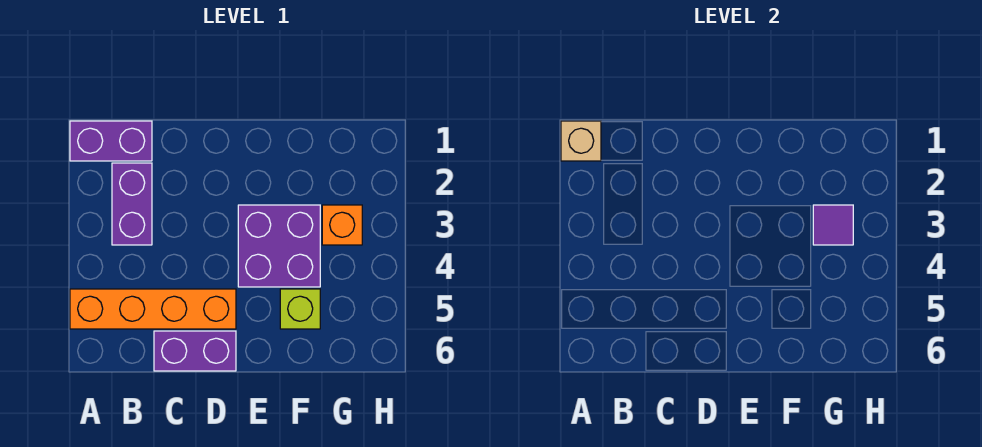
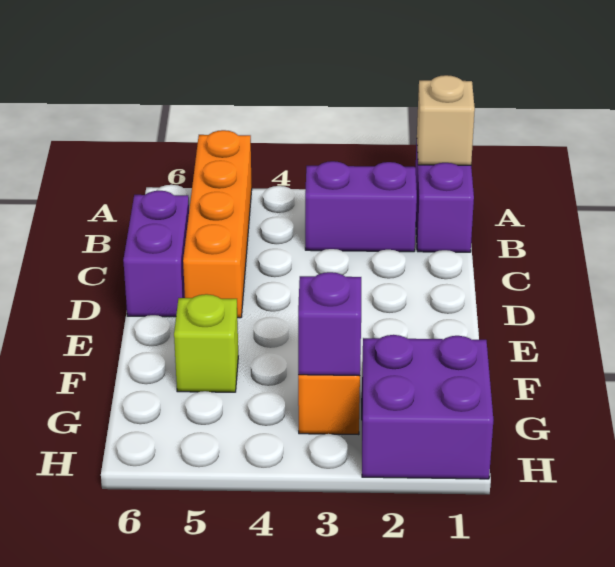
purple brick E3:F4 level 1 -> purple brick G1:H2 level 1
purple tile G3 level 2 -> purple brick G3 level 2

